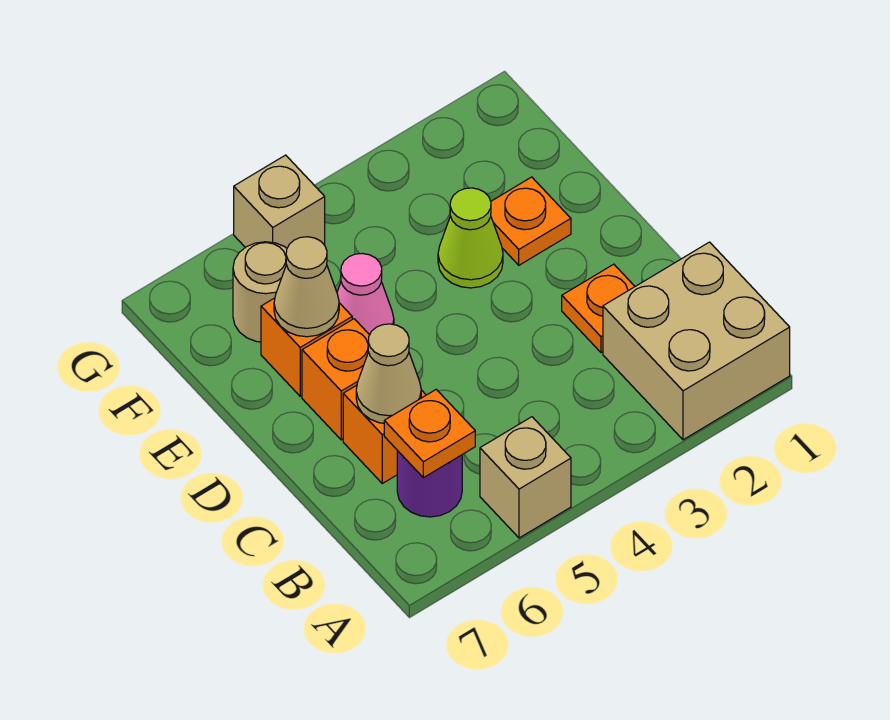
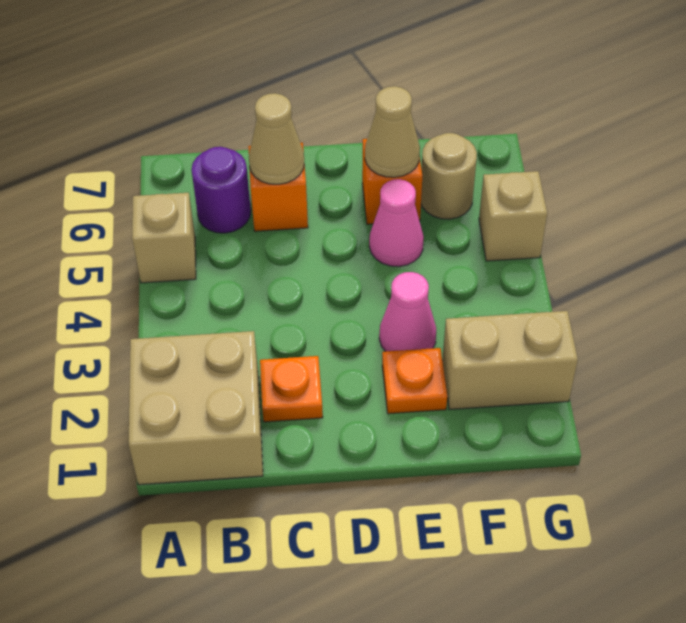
orange plate B6 level 2 -> none
orange brick D6 level 1 -> none
lime cone E3 level 1 -> pink cone E3 level 1
none -> tan brick F2:G2 level 1

